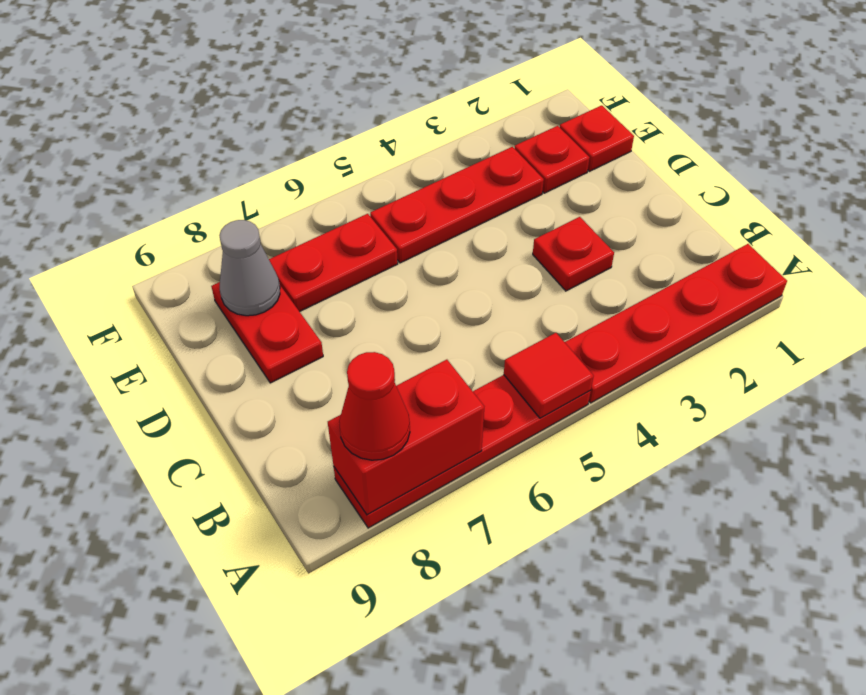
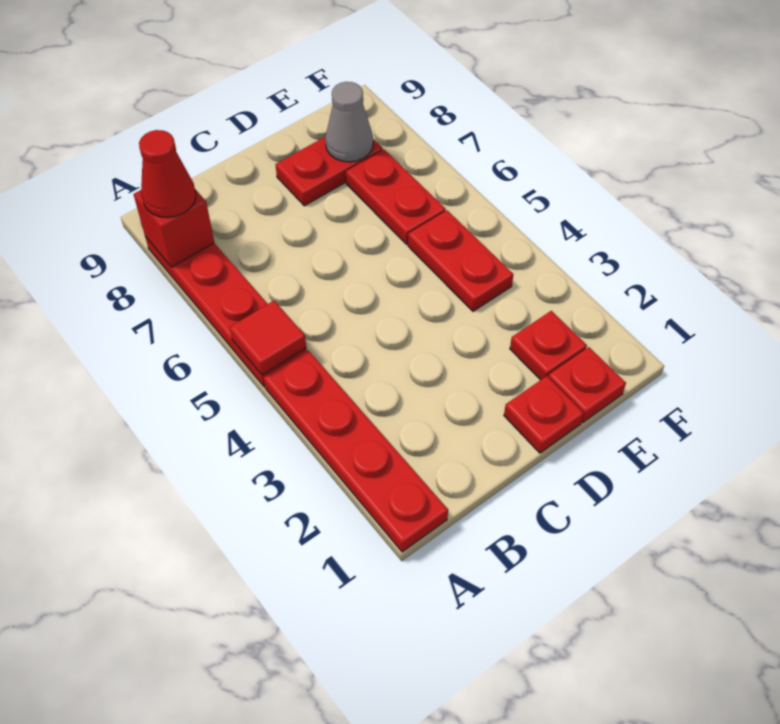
red brick A7:A8 level 2 -> red brick A8 level 2
red plate C3 level 1 -> red plate D1 level 1
red plate E3:E5 level 1 -> red plate E4:E5 level 1

